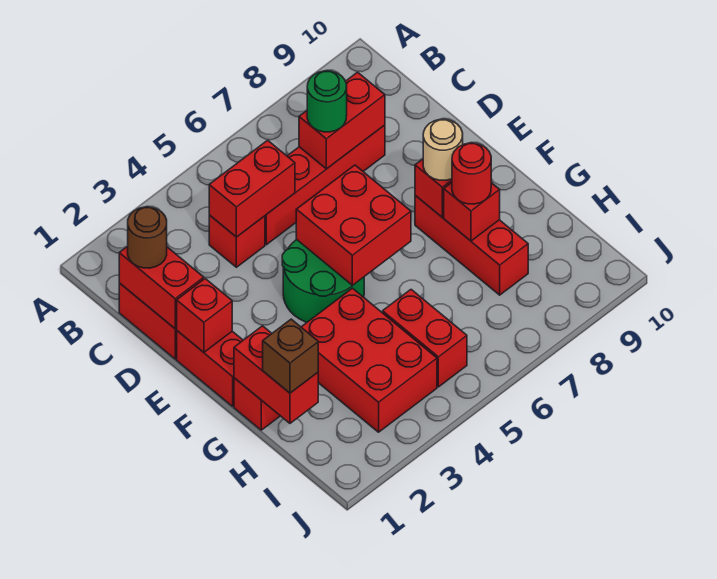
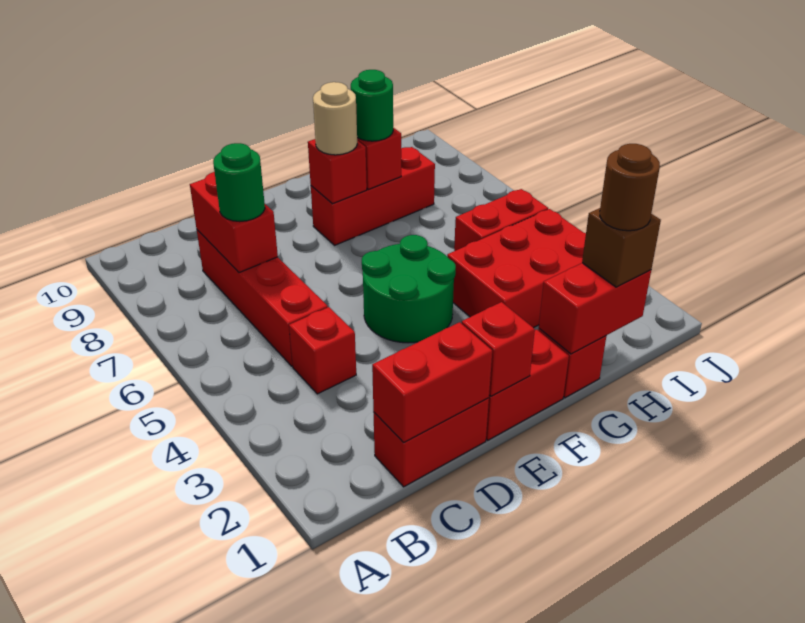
brown round brick C1 level 3 -> brown round brick H1 level 4
red brick C4:C5 level 2 -> none
red brick E5:F6 level 2 -> none
red round brick G8 level 3 -> green round brick G8 level 3

